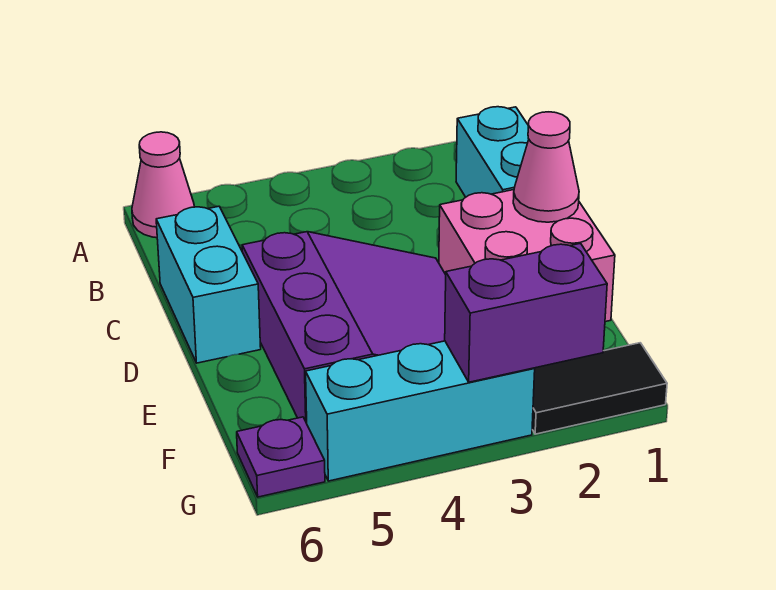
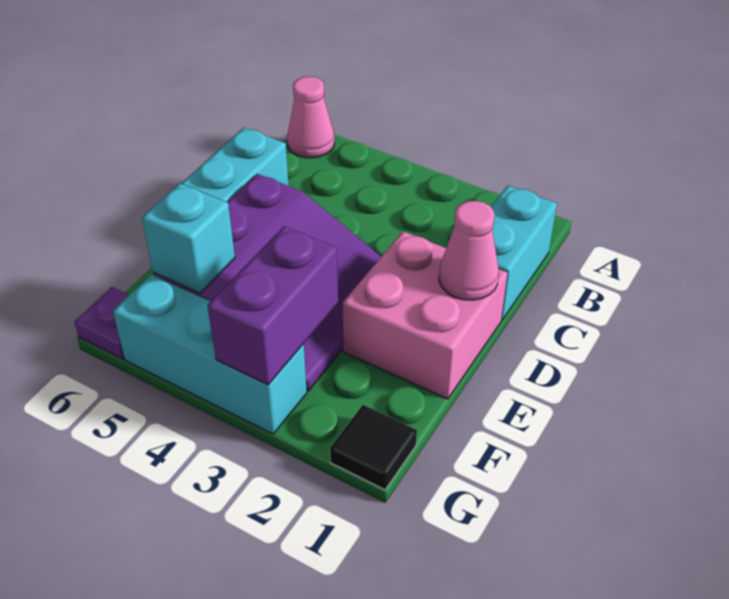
none -> cyan brick F5 level 2
black tile G1:G2 level 1 -> black tile G1 level 1
purple brick G2:G3 level 2 -> purple brick F3:G3 level 2

